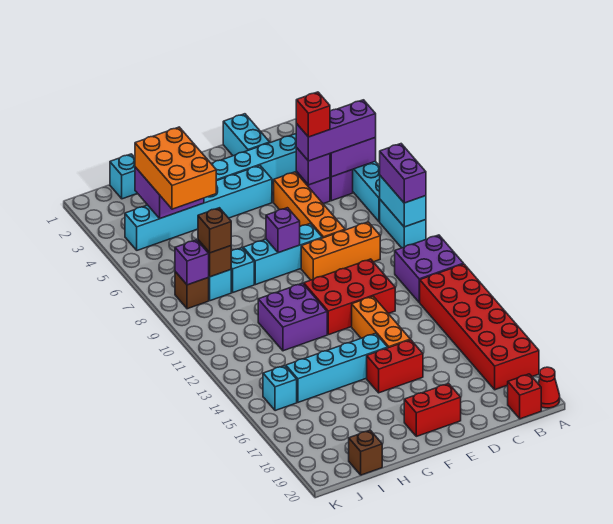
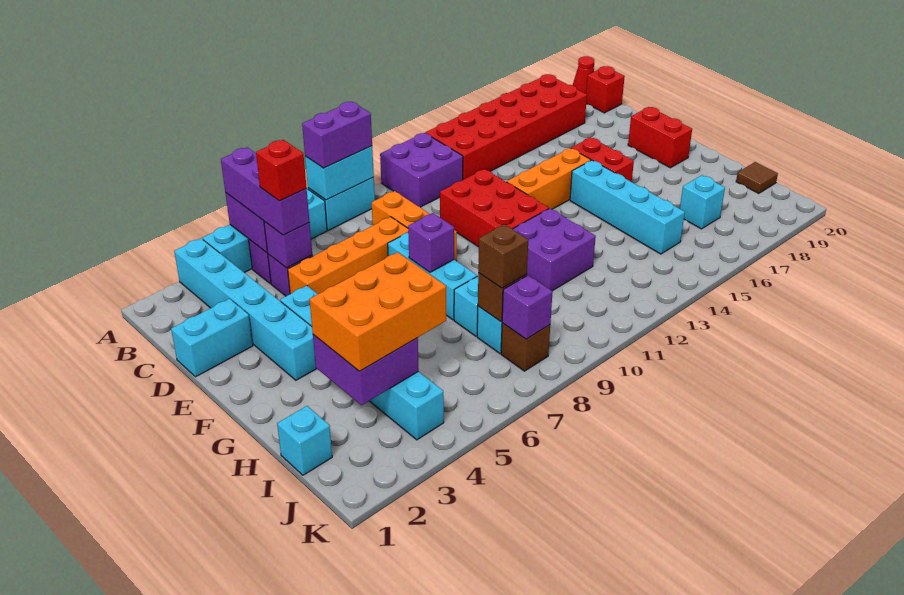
brown brick I20 level 1 -> brown tile I20 level 1
cyan brick J15 level 1 -> cyan brick I17 level 1

